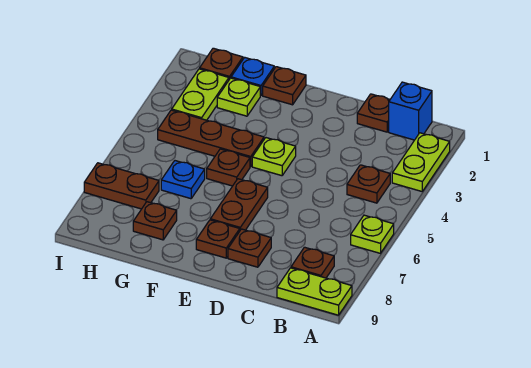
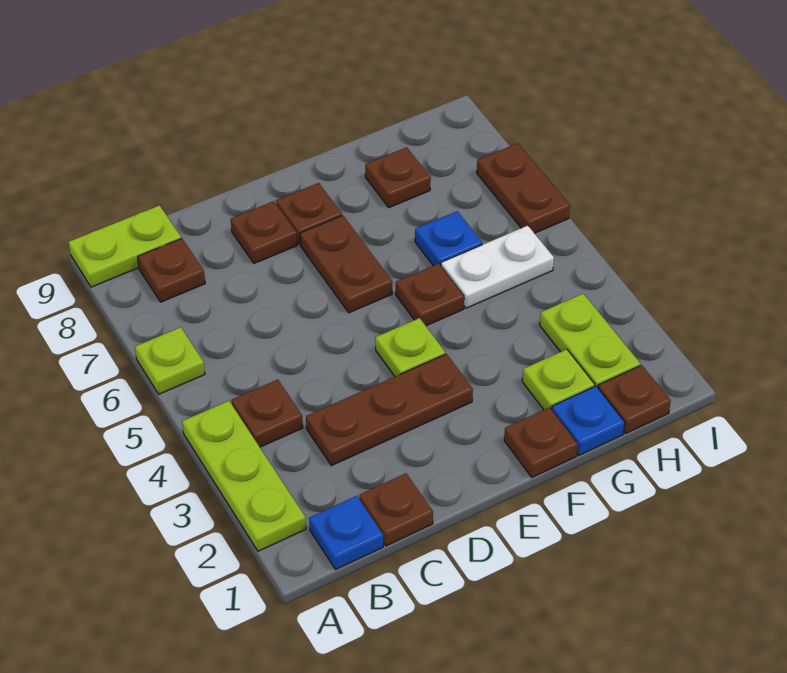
lime plate A2:A3 level 1 -> lime plate A2:A4 level 1
blue brick B1 level 1 -> blue plate B1 level 1
brown plate F4:H4 level 1 -> brown plate C3:E3 level 1
none -> white plate G5:H5 level 1
brown plate H7:I7 level 1 -> brown plate I6:I7 level 1

